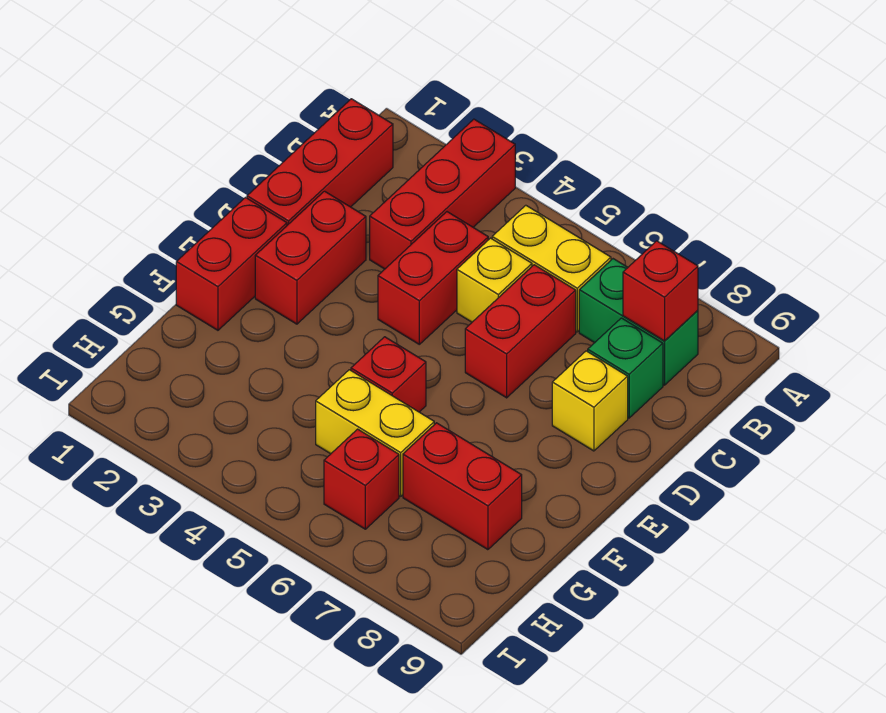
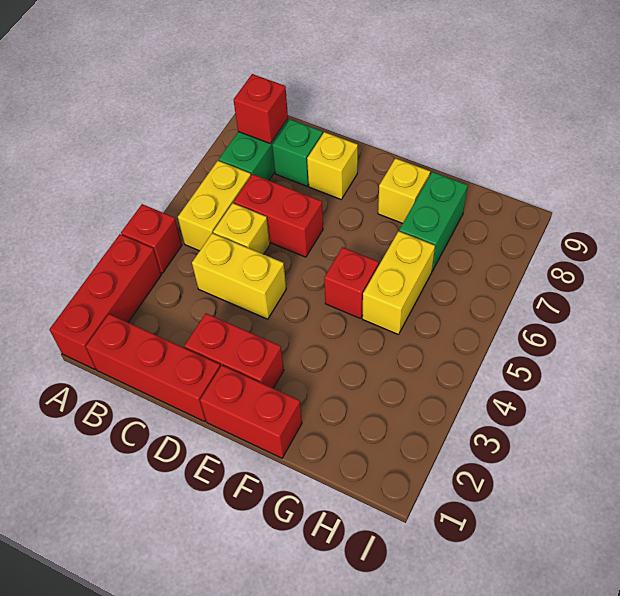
red brick A3:C3 level 1 -> red brick A1:A3 level 1
red brick C4:D4 level 1 -> yellow brick C4:D4 level 1
none -> yellow brick F8 level 1
red brick G7:G8 level 1 -> green brick G7:G8 level 1
red brick H6 level 1 -> red brick A4 level 1

